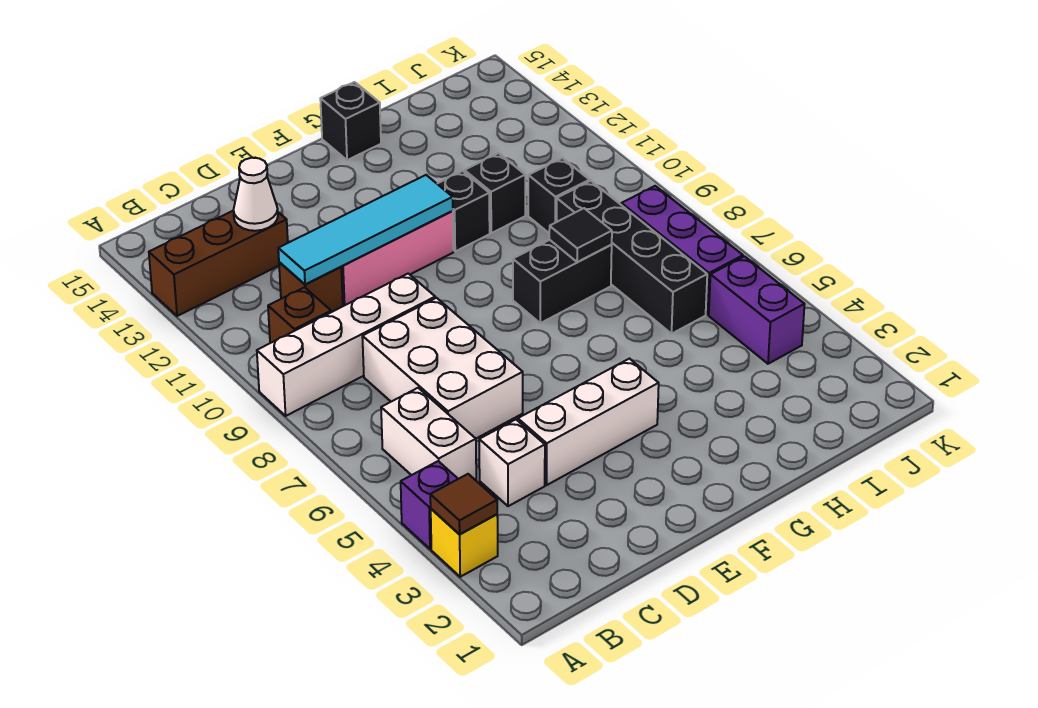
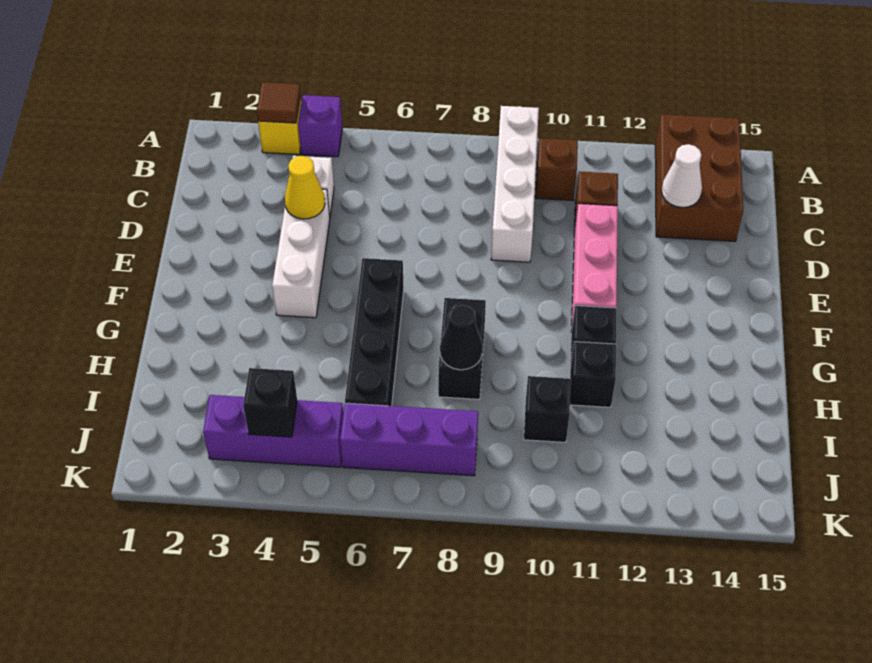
brown brick A13:C13 level 1 -> brown brick A13:C14 level 1
white brick B5:B6 level 1 -> none
white brick C6:D8 level 1 -> none
cyan tile C11:F11 level 2 -> none
none -> yellow cone D4 level 2
black brick G15 level 1 -> black brick J4 level 2
black tile H8 level 2 -> black cone H8 level 2
black brick I6:I9 level 1 -> black brick F6:I6 level 1
purple brick J4:J5 level 1 -> purple brick J3:J5 level 1

